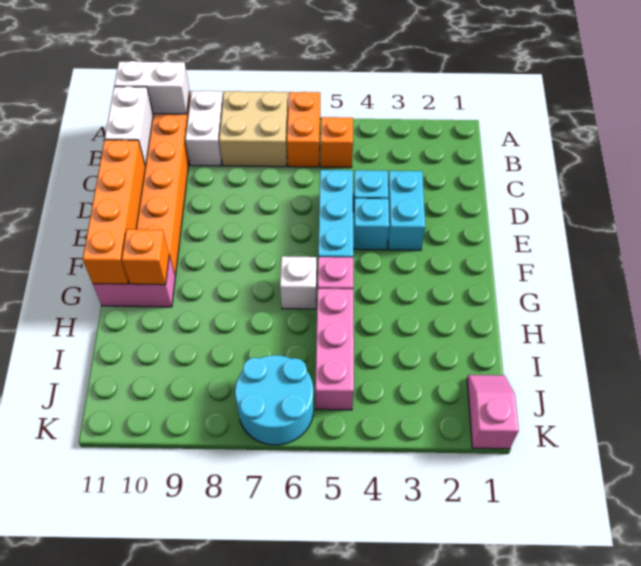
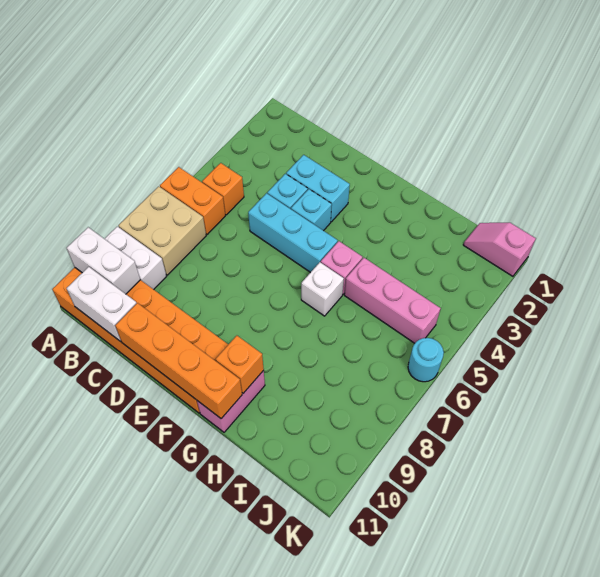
white brick A10:A11 level 2 -> white brick A10:B10 level 2
cyan round brick J6:K7 level 1 -> cyan round brick K6 level 1

